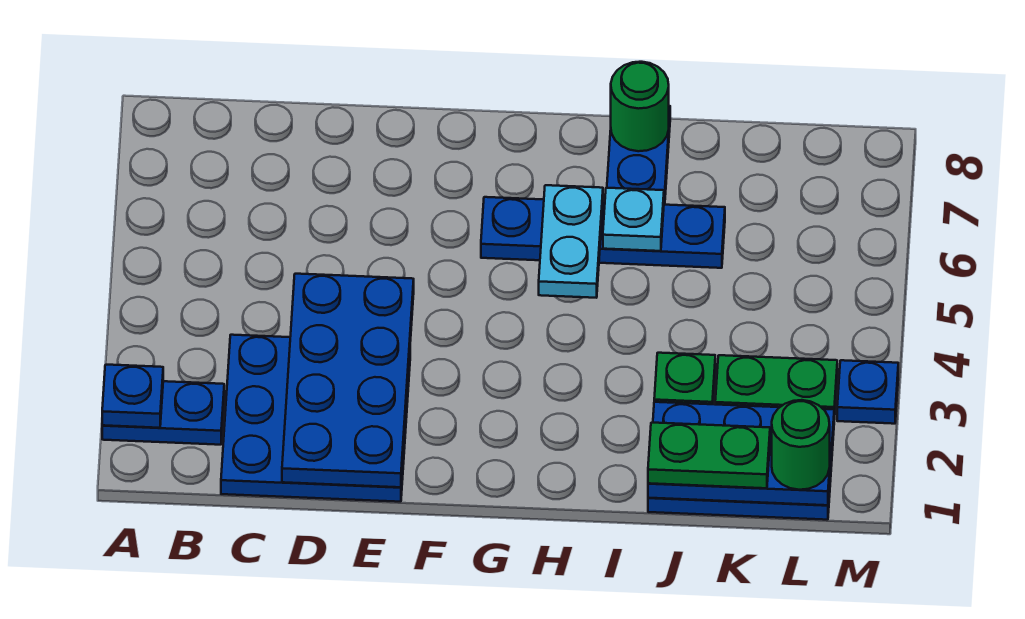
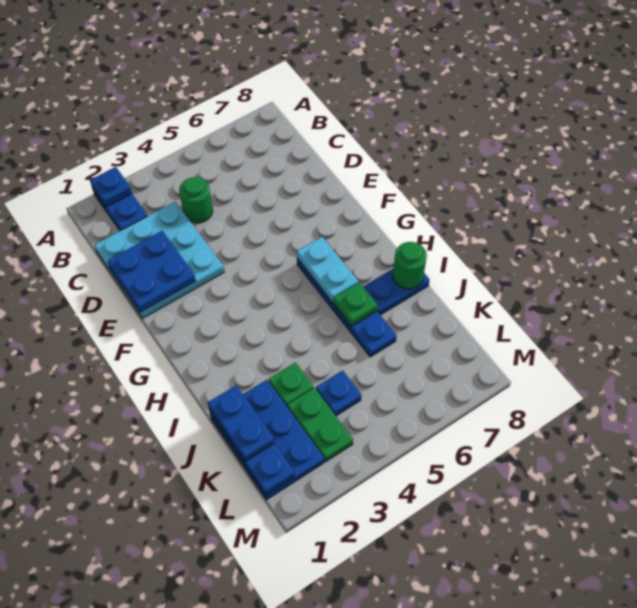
blue plate C1:E3 level 1 -> cyan plate C1:E3 level 1
blue plate D1:E4 level 2 -> blue plate D1:E2 level 2
cyan plate H5:H6 level 2 -> cyan plate G6:H6 level 2
cyan plate I6 level 2 -> green plate I6 level 2
green plate J1:K1 level 3 -> blue plate J1:K1 level 3
green round brick L1 level 3 -> green round brick C4 level 1
blue plate M3 level 1 -> blue plate K4 level 1

